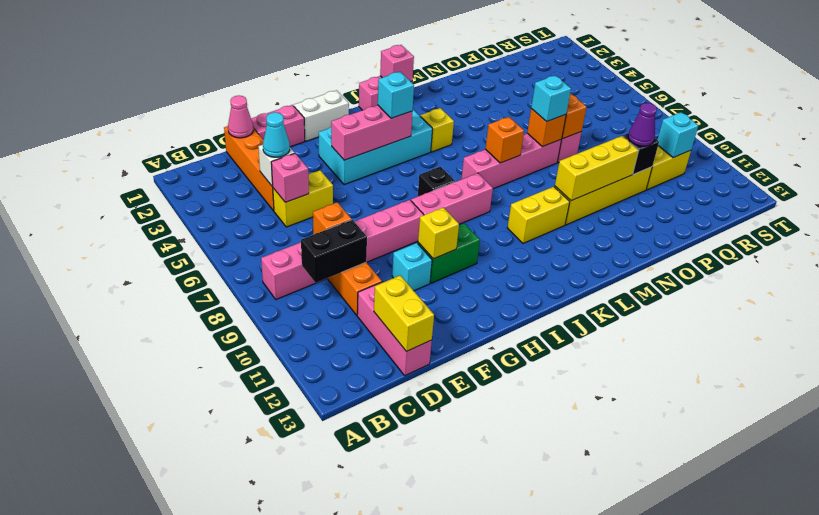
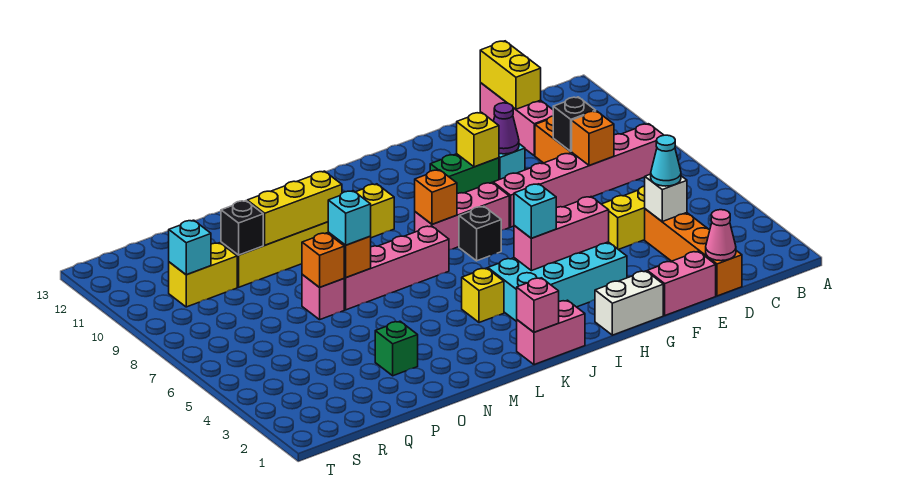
black brick C9:D9 level 2 -> black brick D9 level 2
pink brick D5 level 2 -> none
orange brick L7 level 2 -> orange brick J8 level 2
none -> green brick O3 level 1
purple cone P10 level 3 -> purple cone F10 level 2

